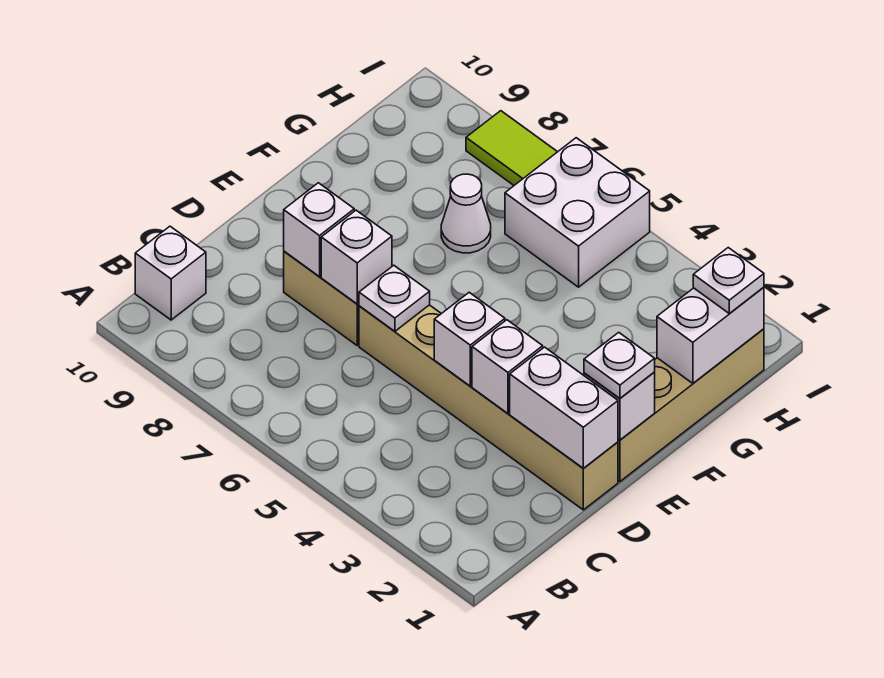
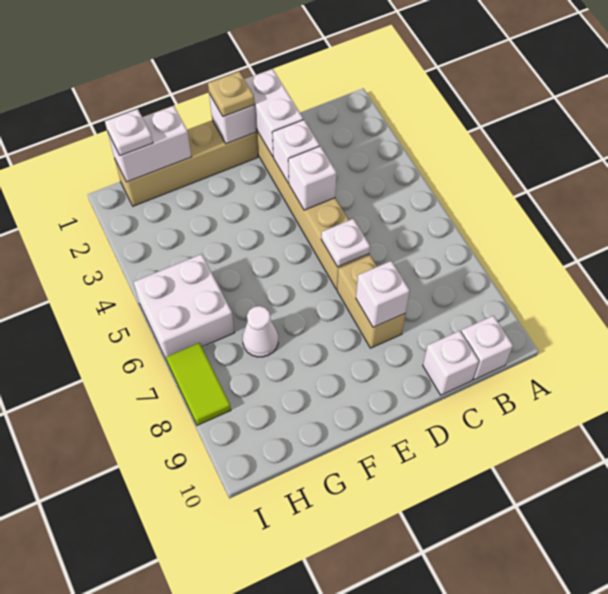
white brick D7 level 2 -> white brick C10 level 1
white plate E1 level 3 -> tan plate E1 level 3

